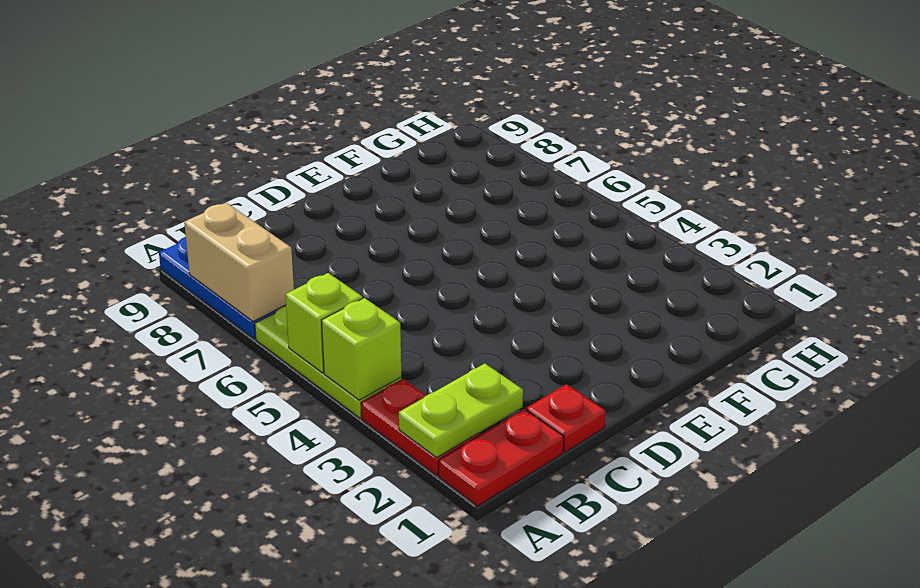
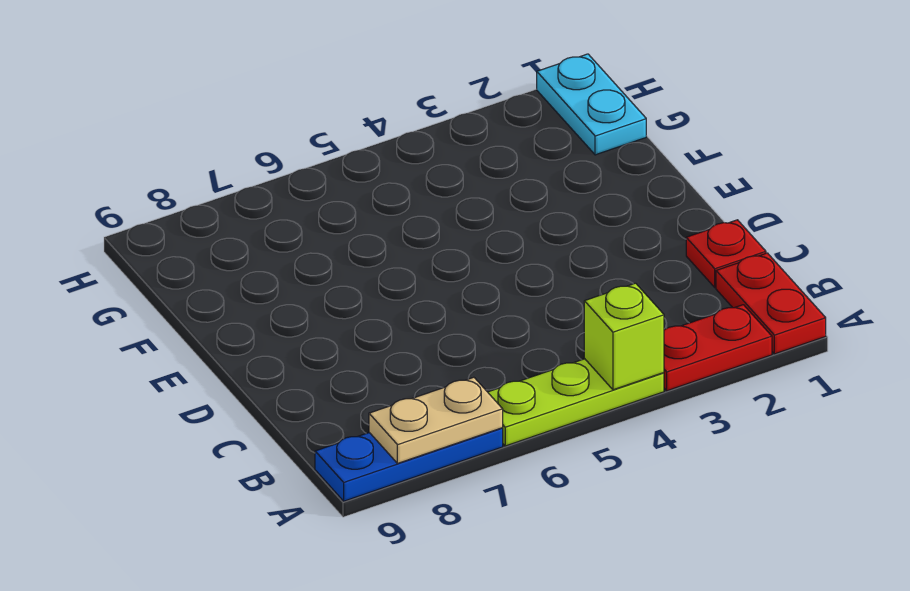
lime plate A2:B2 level 2 -> none
lime brick A5 level 2 -> none
tan brick A7:A8 level 2 -> tan plate A7:A8 level 2
none -> cyan plate G1:H1 level 1

